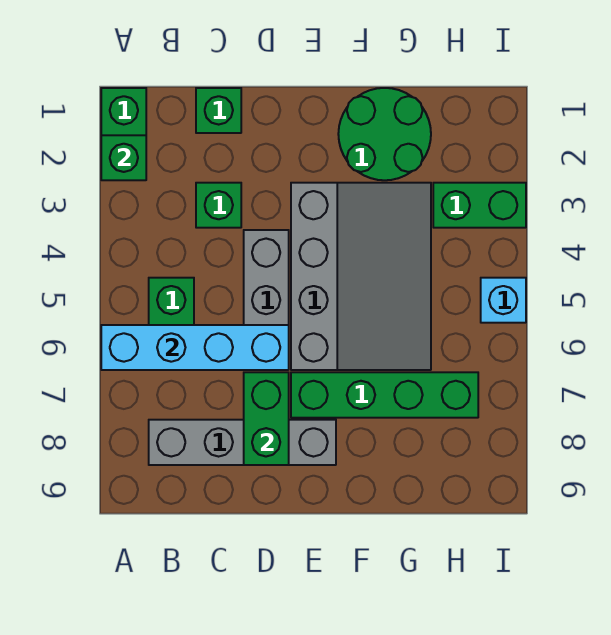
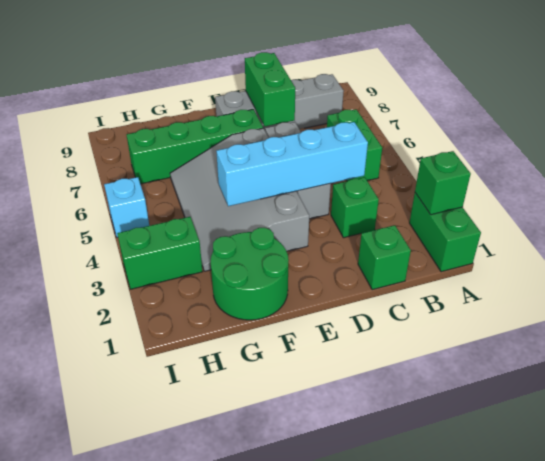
cyan brick A6:D6 level 2 -> cyan brick C4:F4 level 2

